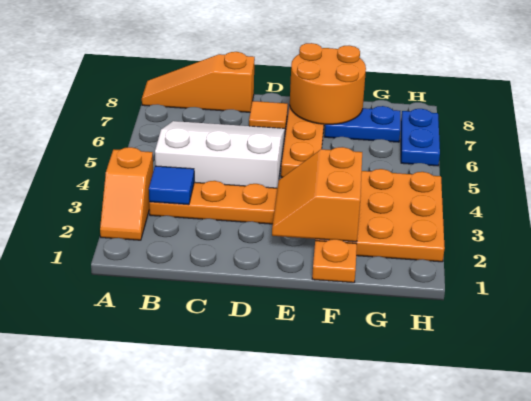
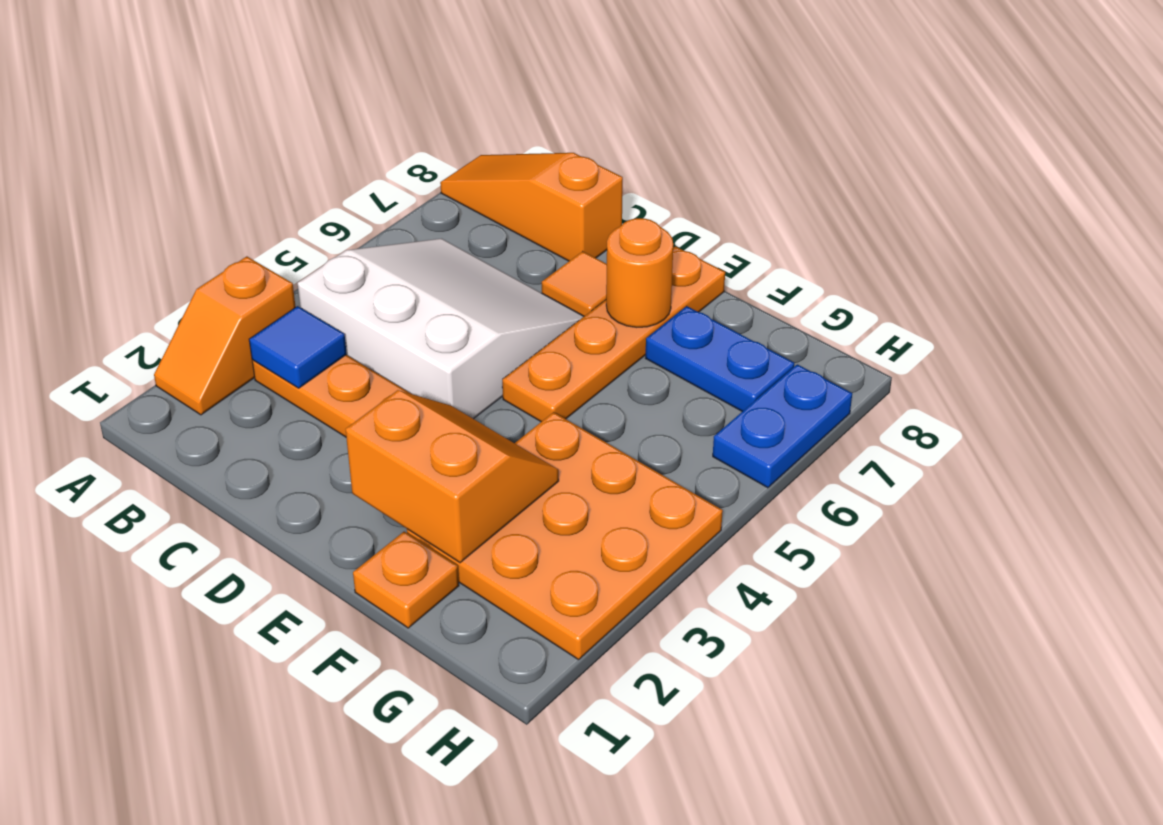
orange slope E2:F3 level 2 top F -> orange slope E2:F3 level 2 top 2
orange round brick E7:F8 level 2 -> orange round brick E7 level 2

